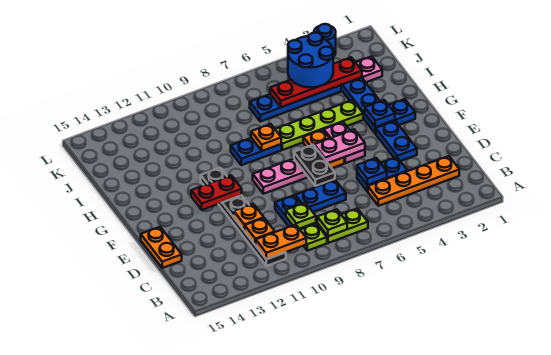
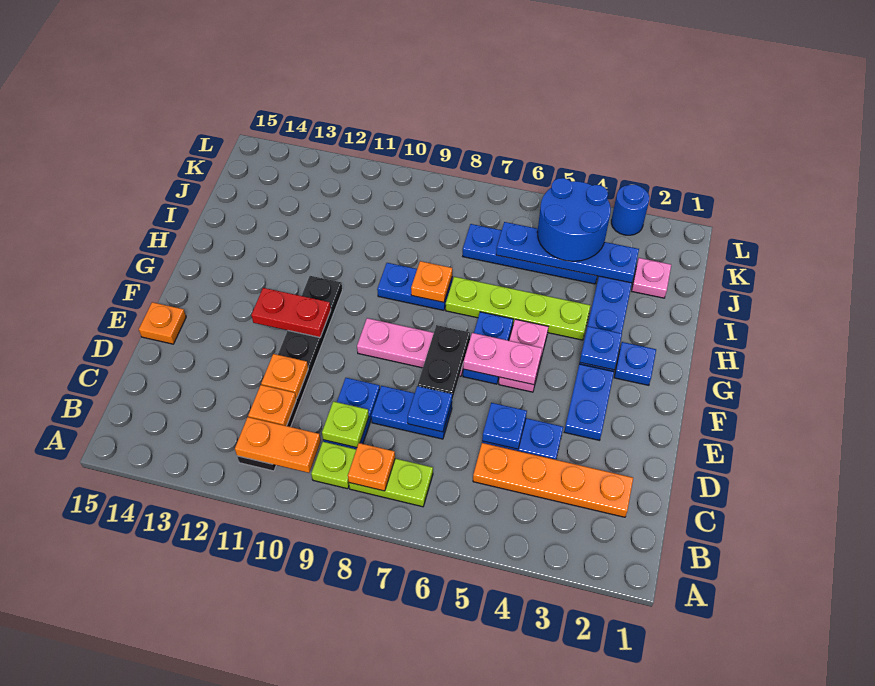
lime plate B8 level 2 -> orange plate B8 level 2
none -> blue plate D7 level 2
orange plate D15:E15 level 1 -> orange plate E15 level 1
orange plate F6:G6 level 1 -> blue plate F6:G6 level 1
red plate J3:J6 level 2 -> blue plate J3:J6 level 2

